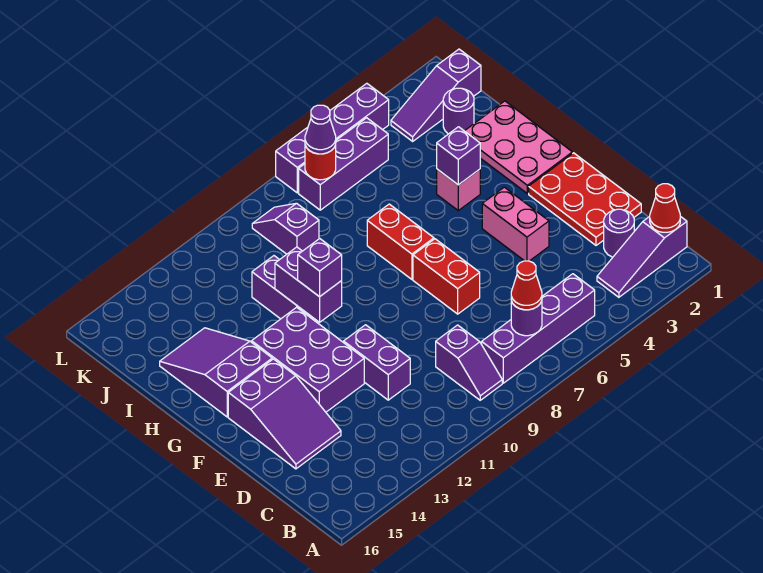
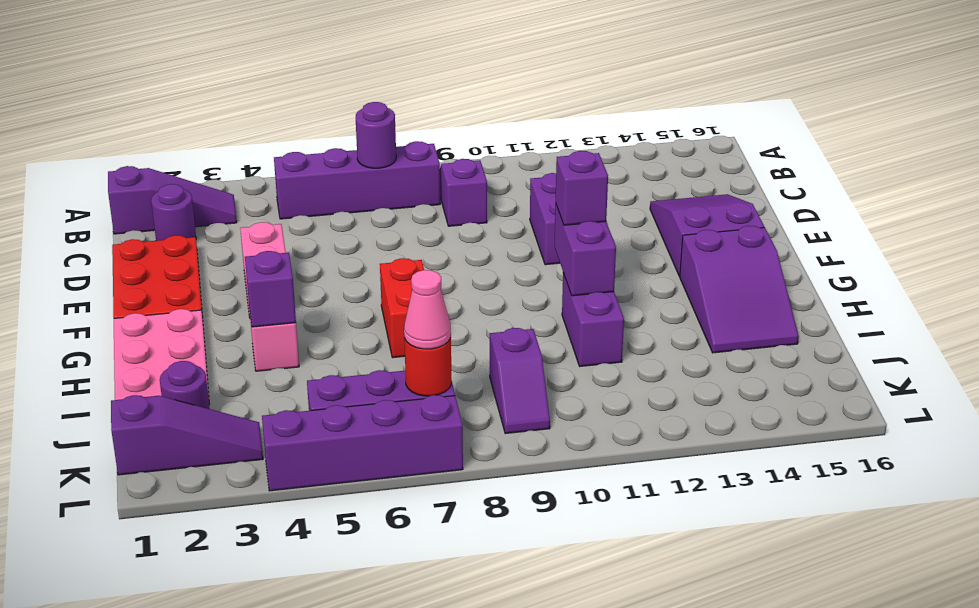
red cone B1 level 2 -> none
red cone B7 level 3 -> none
red brick E7:F7 level 1 -> none
purple brick E12:G13 level 1 -> none
purple cone K7 level 3 -> pink cone K7 level 3

